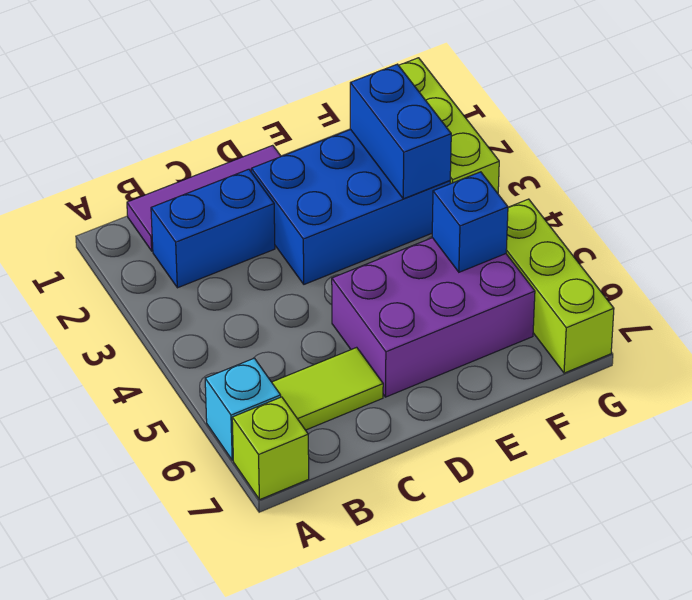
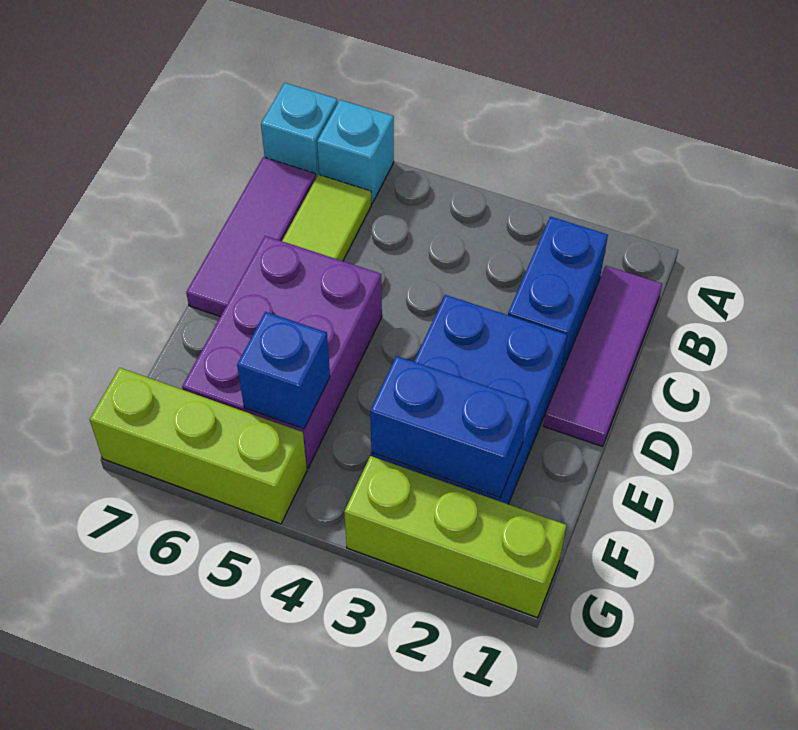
lime brick A7 level 1 -> cyan brick A7 level 1
none -> purple tile B7:D7 level 1

